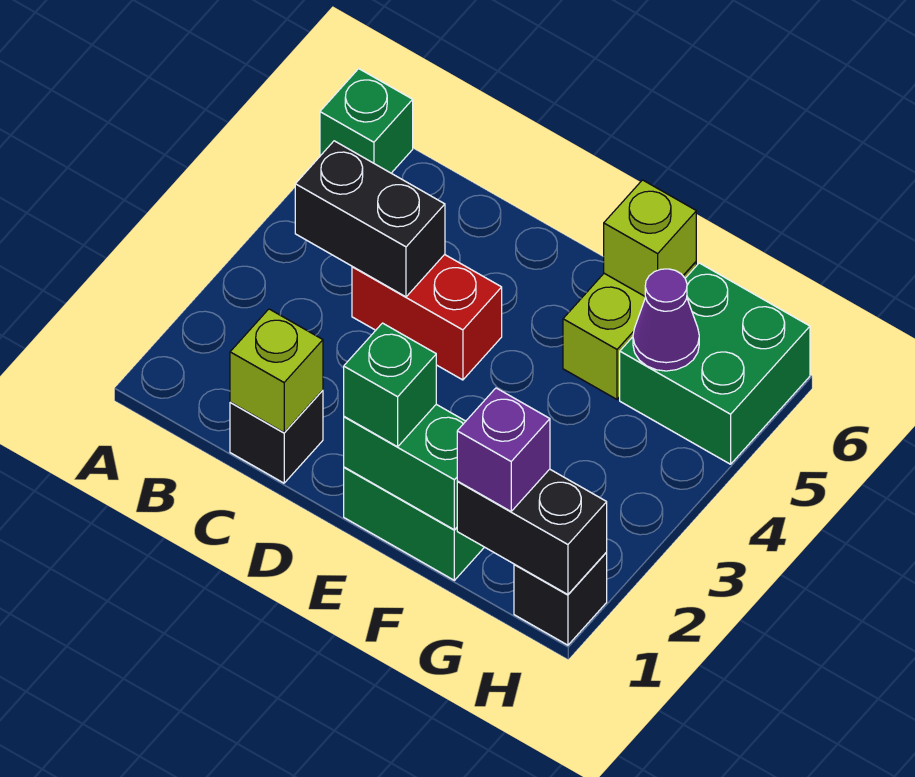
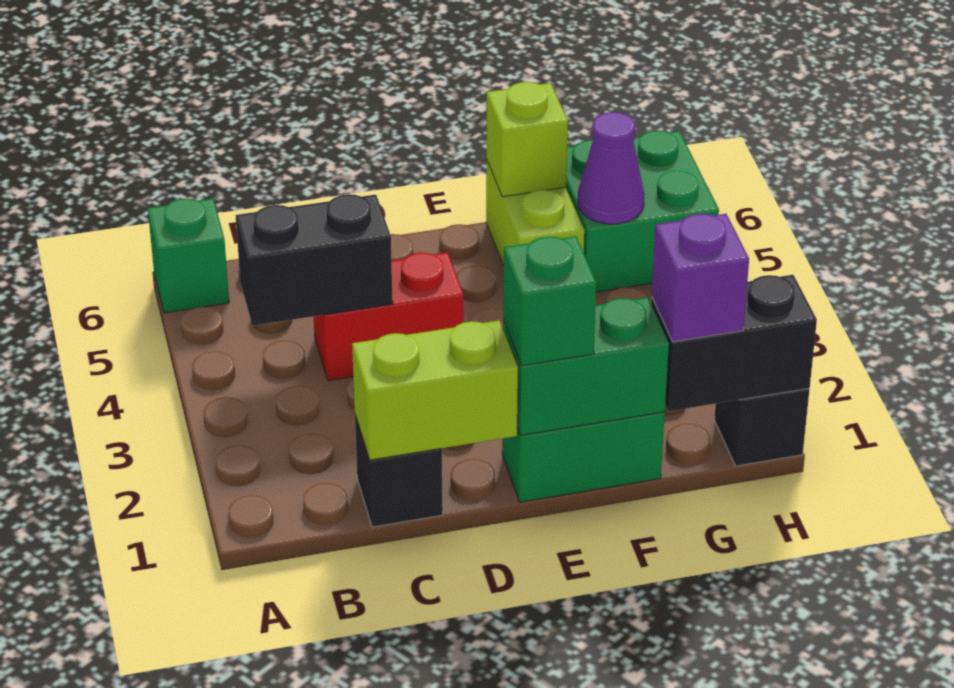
lime brick C1 level 2 -> lime brick C1:D1 level 2

